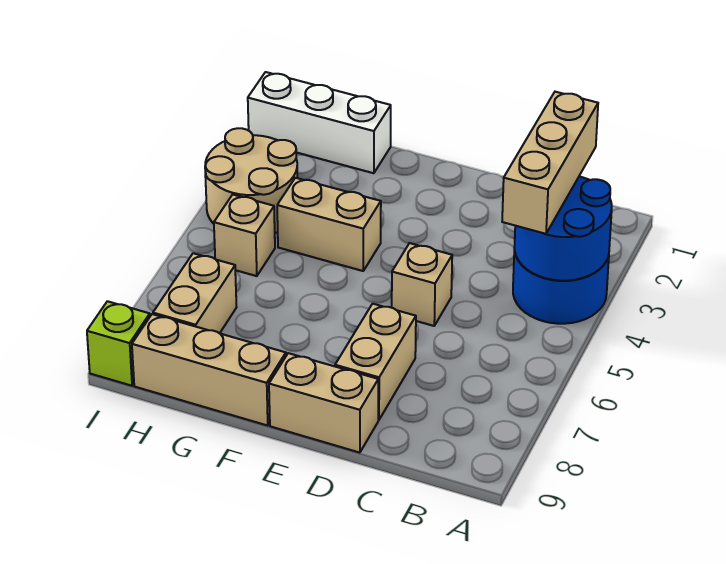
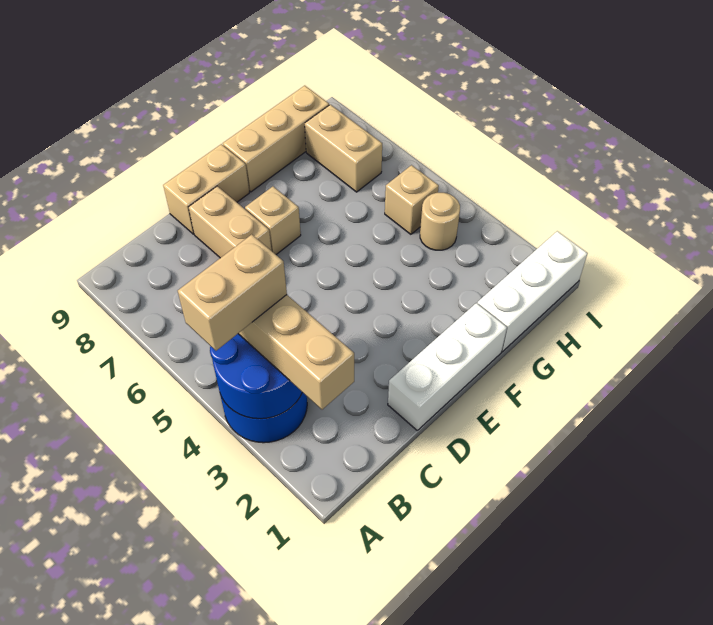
none -> white brick D1:F1 level 1
tan brick D5 level 1 -> tan brick E7 level 1
tan brick F4:G4 level 1 -> tan brick A4:B4 level 4
tan round brick H3:I4 level 1 -> tan round brick H4 level 1
lime brick I9 level 1 -> none

